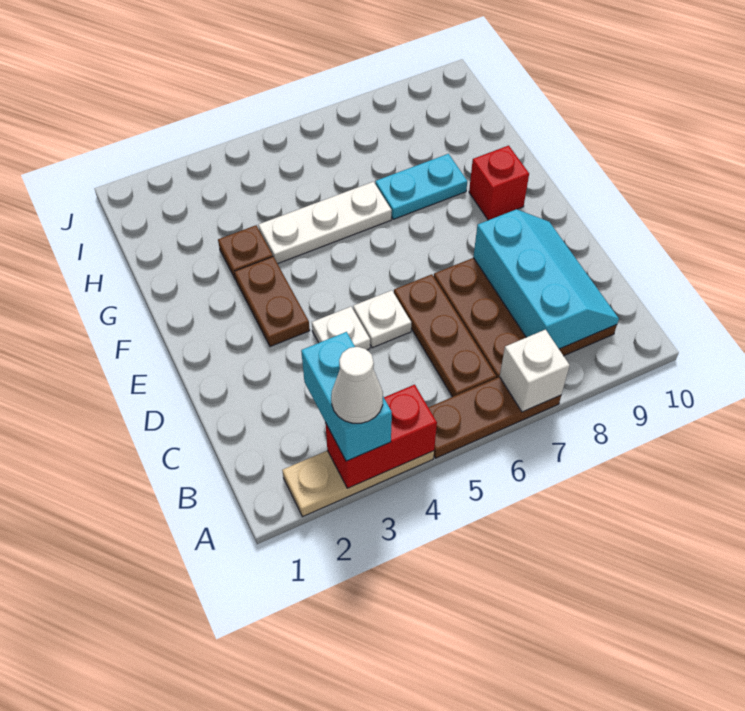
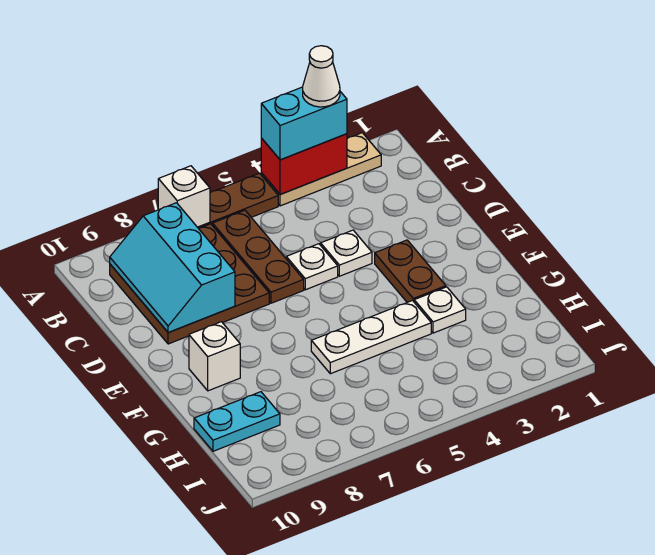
cyan brick A3:B3 level 3 -> cyan brick A3:A4 level 3
red brick F9 level 1 -> white brick F9 level 1
brown plate G3 level 1 -> white plate G3 level 1
cyan plate G7:G8 level 1 -> cyan plate H9:H10 level 1

